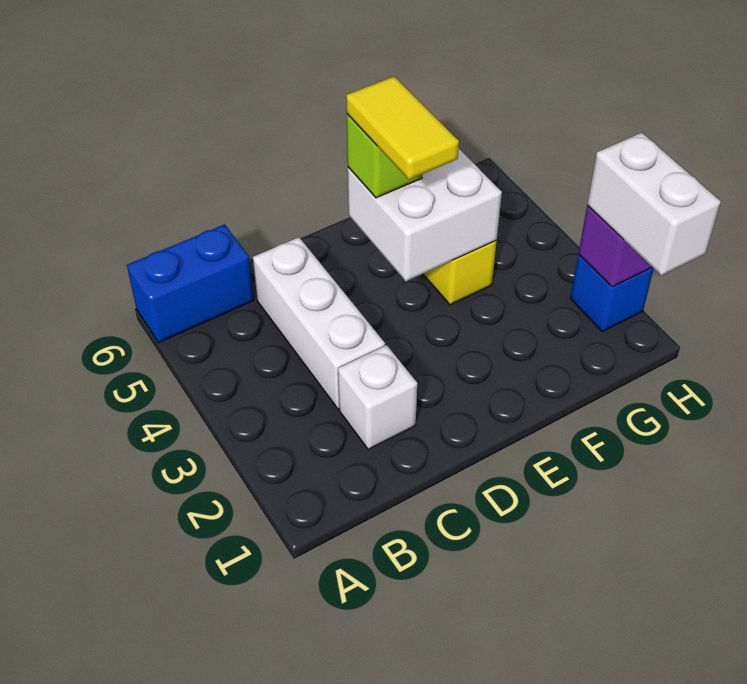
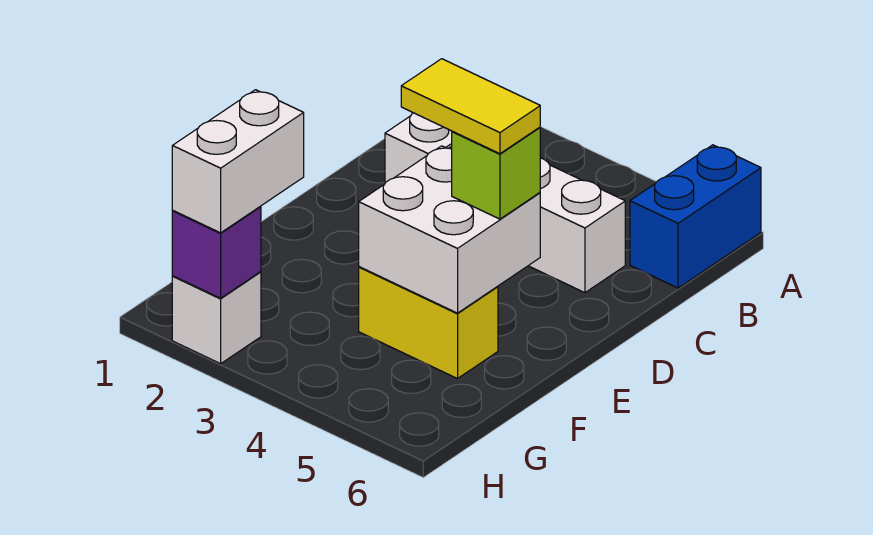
white brick H1:H2 level 3 -> white brick G2:H2 level 3
blue brick H2 level 1 -> white brick H2 level 1

